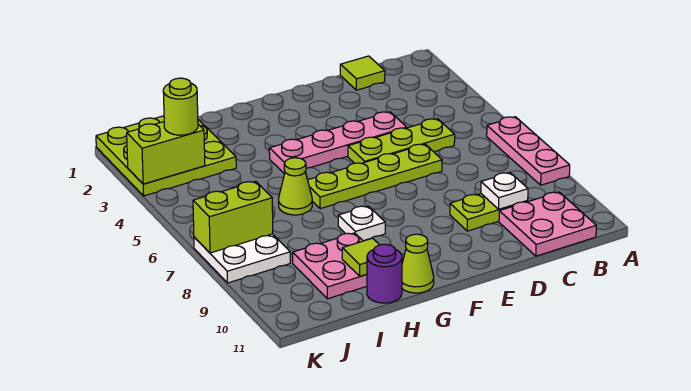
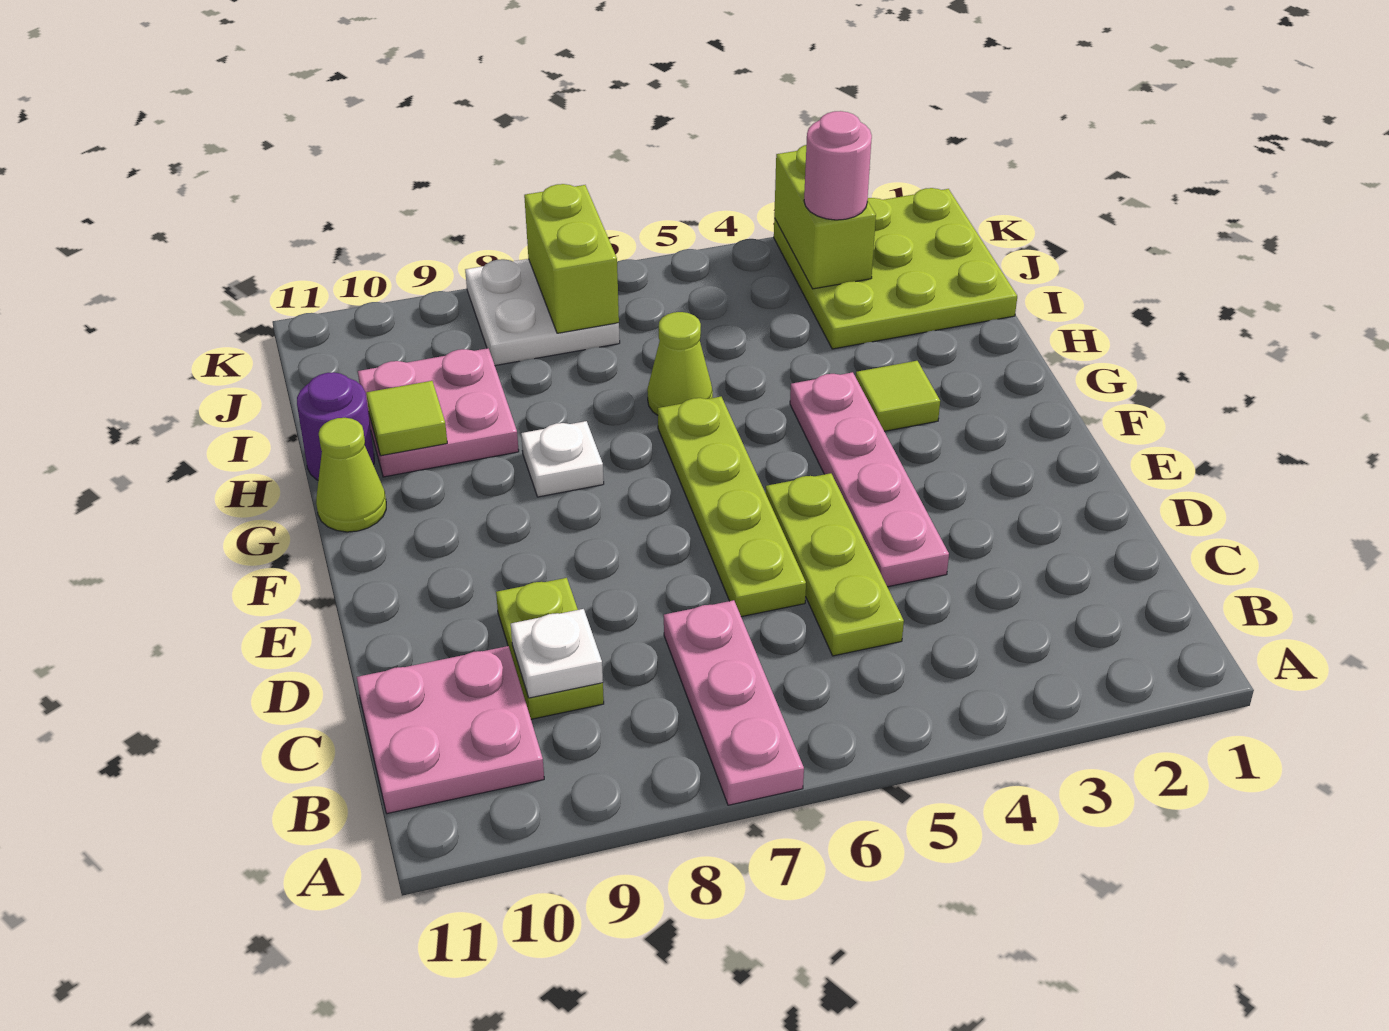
pink plate A6:A8 level 1 -> pink plate A7:C7 level 1
lime tile C1 level 1 -> lime tile G3 level 1
lime round brick J3 level 3 -> pink round brick J3 level 3

